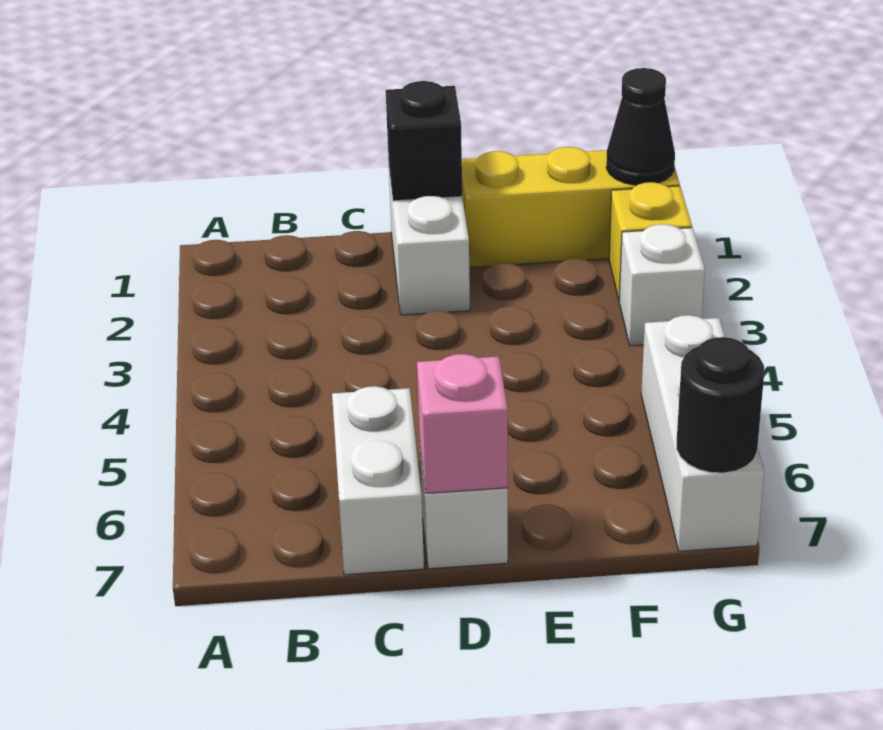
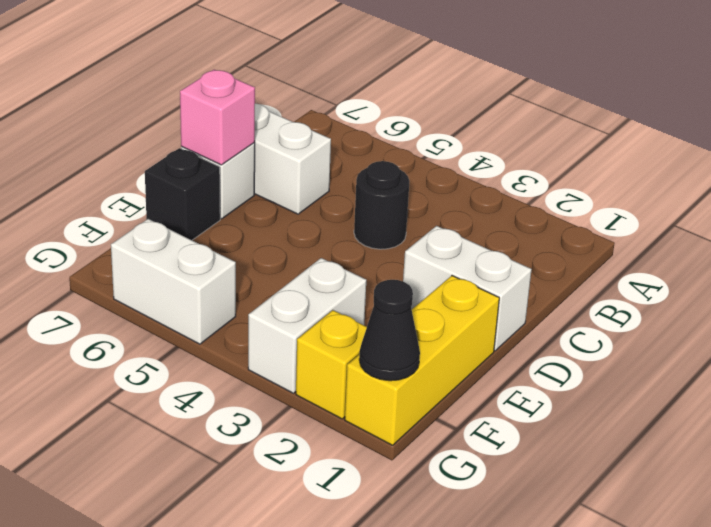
black brick D1 level 2 -> black brick E7 level 1
white brick G3 level 1 -> white brick F3:G3 level 1
white brick G5:G7 level 1 -> white brick G5:G6 level 1
black round brick G7 level 2 -> black round brick C4 level 1

